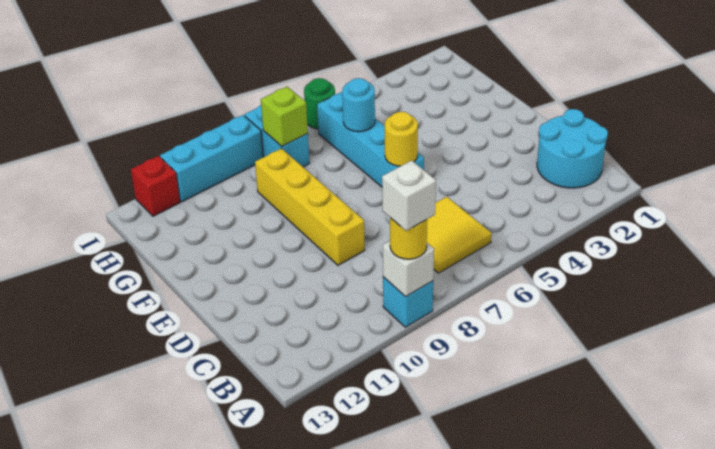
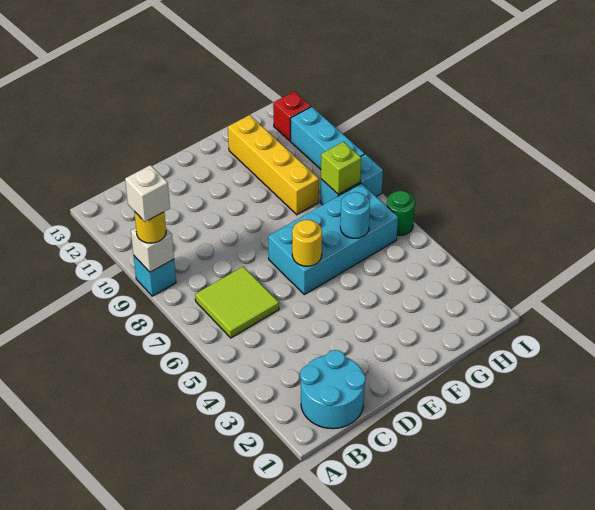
yellow tile B6:C7 level 1 -> lime tile B6:C7 level 1
yellow brick D9:G9 level 1 -> yellow brick G9:G12 level 1
cyan brick E6:H6 level 1 -> cyan brick E6:H7 level 1

